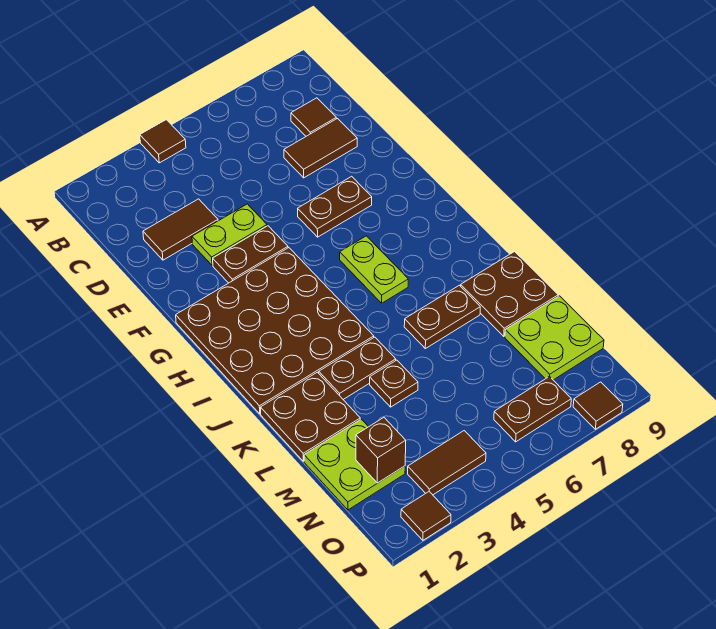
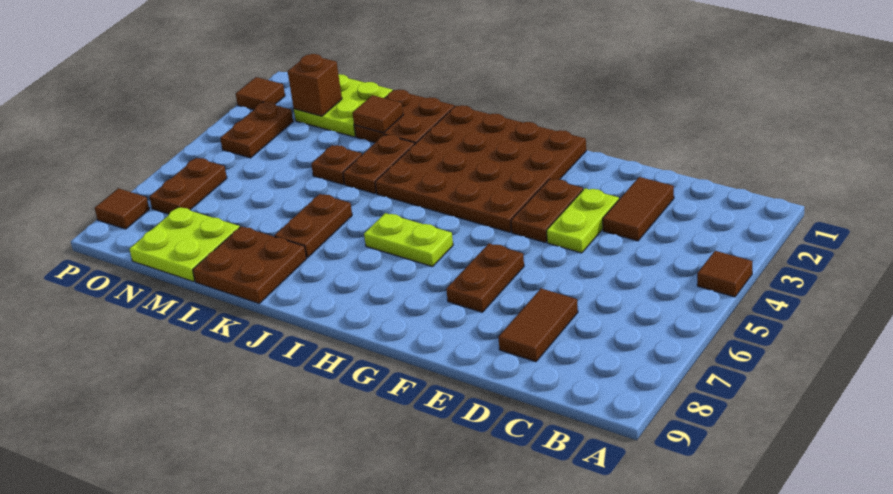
brown tile C8 level 1 -> brown tile L2 level 2
brown tile O3:O4 level 1 -> brown plate O3:O4 level 1

